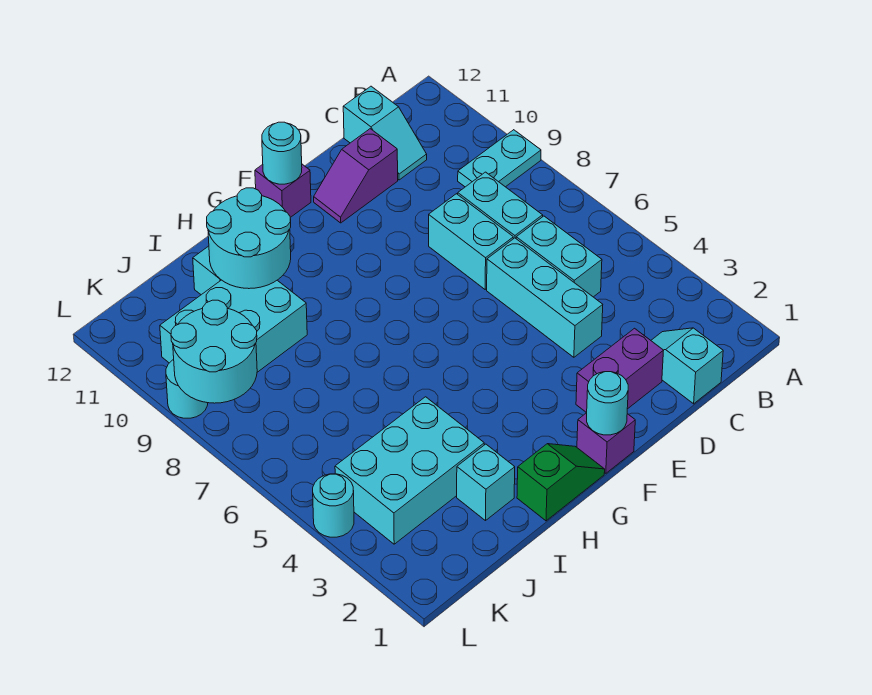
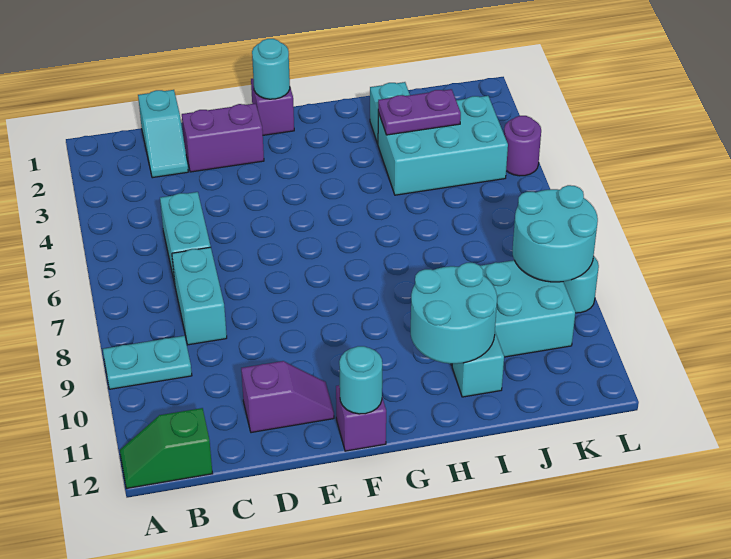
cyan slope C11:C12 level 1 top 12 -> none
cyan brick D4:D6 level 1 -> none
cyan brick D7:D8 level 1 -> none
green slope G1:H1 level 1 top H -> green slope A12:B12 level 1 top B
none -> purple plate I3:J3 level 2
cyan round brick L4 level 1 -> purple round brick L4 level 1

